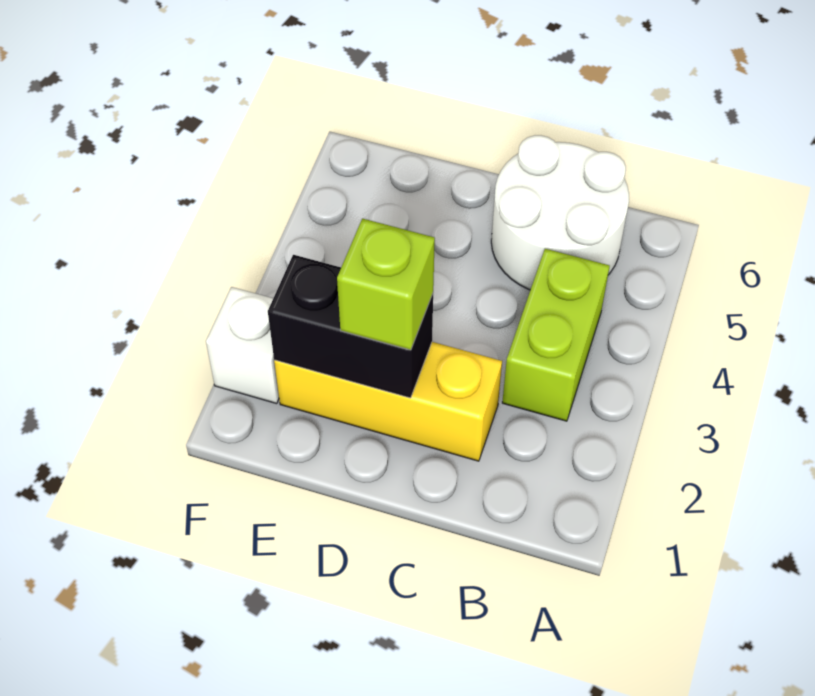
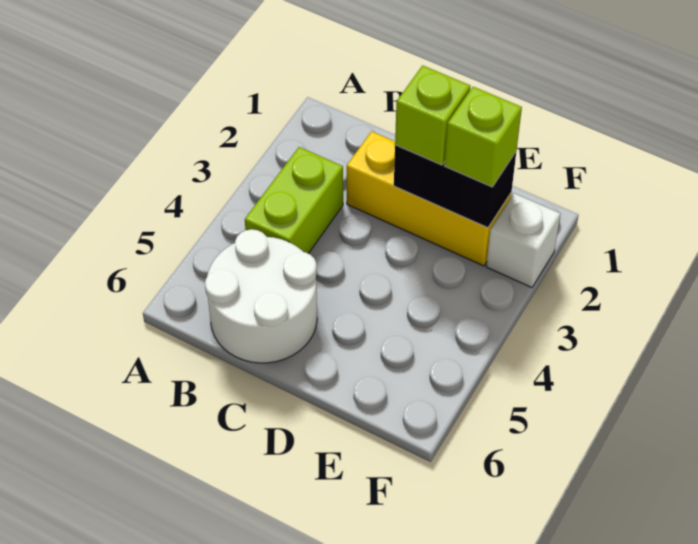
none -> lime brick E2 level 3

